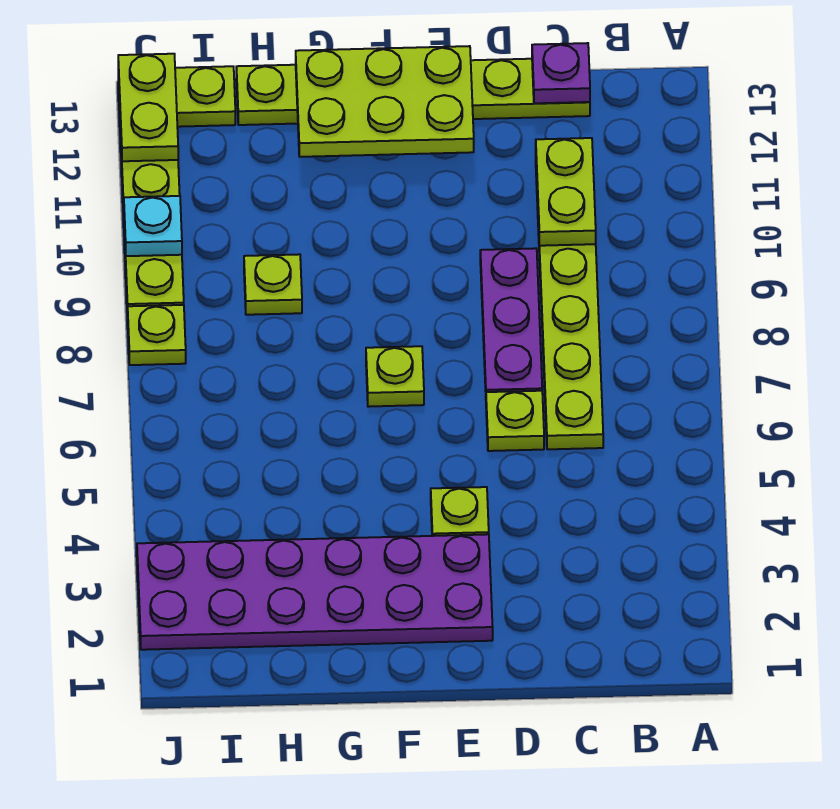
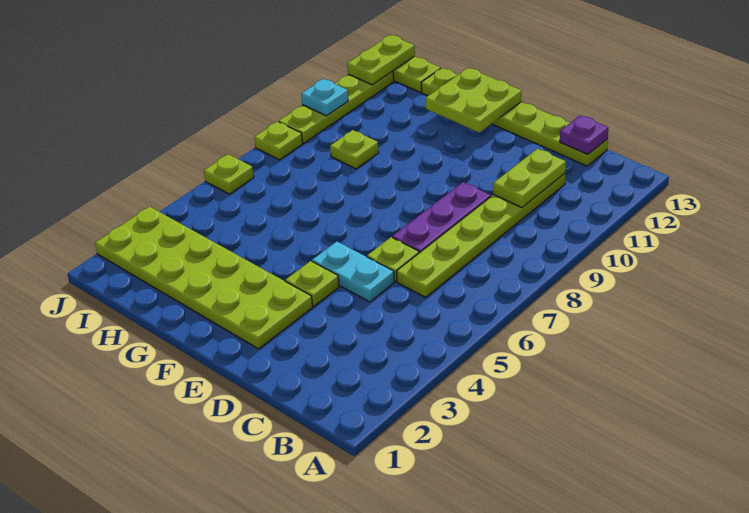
none -> cyan plate D5:E5 level 1
purple plate E2:J3 level 1 -> lime plate E2:J3 level 1
lime plate E12:G13 level 2 -> lime plate F12:G13 level 2
lime plate F7 level 1 -> lime plate J6 level 1

